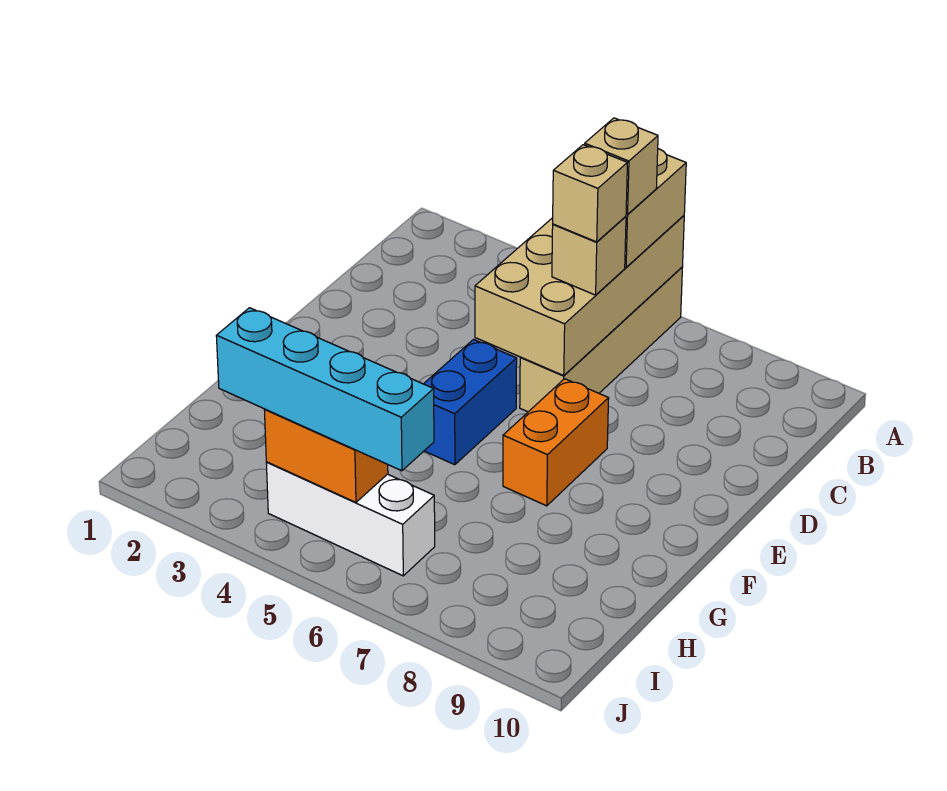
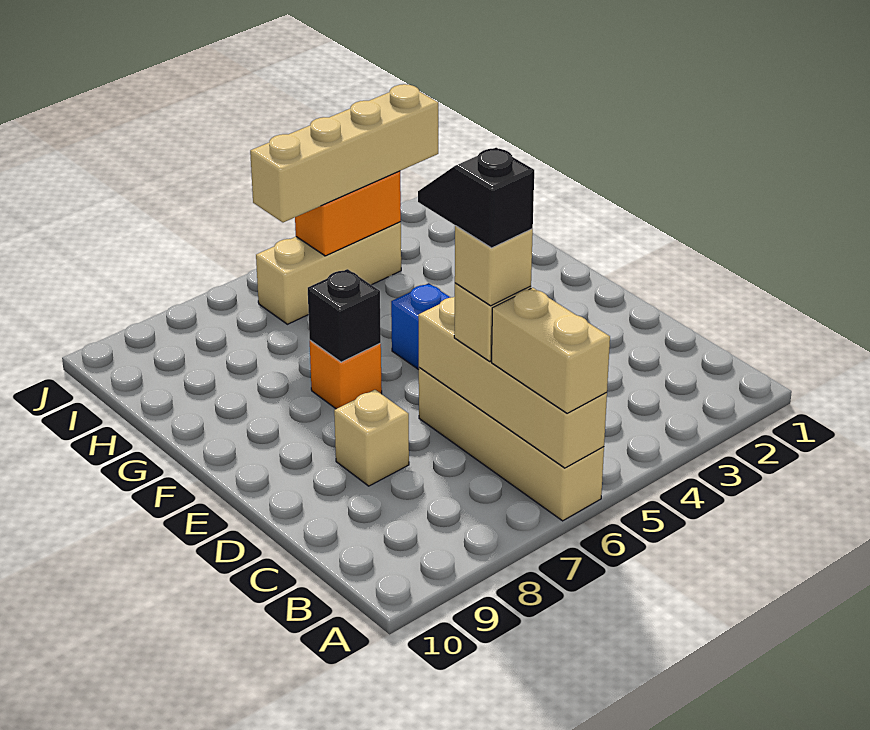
tan brick A5:D6 level 2 -> tan brick A6:D6 level 2
tan brick B6 level 4 -> tan brick D8 level 1
none -> black slope C6:D6 level 5 top C
orange brick E7:F7 level 1 -> orange brick F7 level 1
none -> black brick F7 level 2
cyan brick I3:I6 level 3 -> tan brick I3:I6 level 3
white brick I4:I6 level 1 -> tan brick I4:I6 level 1

